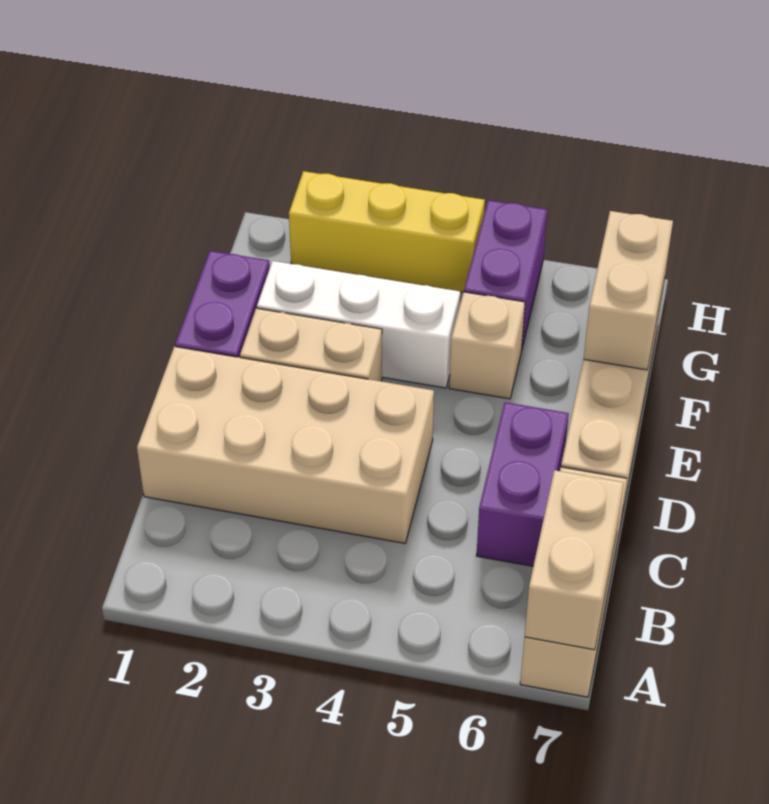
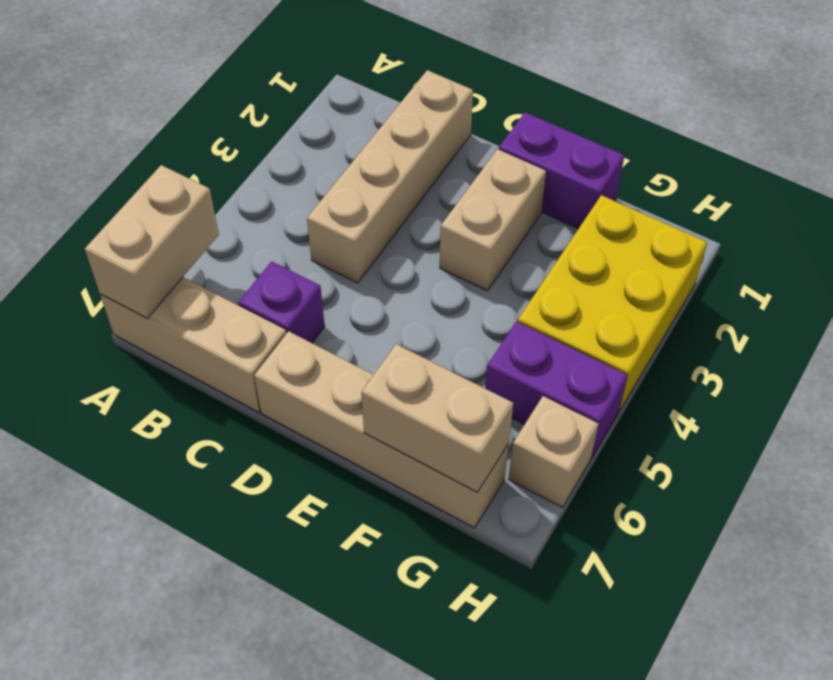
tan brick A7:B7 level 2 -> tan brick A6:A7 level 2
tan brick C1:D4 level 1 -> tan brick C1:C4 level 1
purple brick C6:D6 level 1 -> purple brick C6 level 1
white brick F2:F4 level 1 -> none
tan brick F5 level 1 -> tan brick H6 level 1
yellow brick H2:H4 level 1 -> yellow brick G2:H4 level 1

